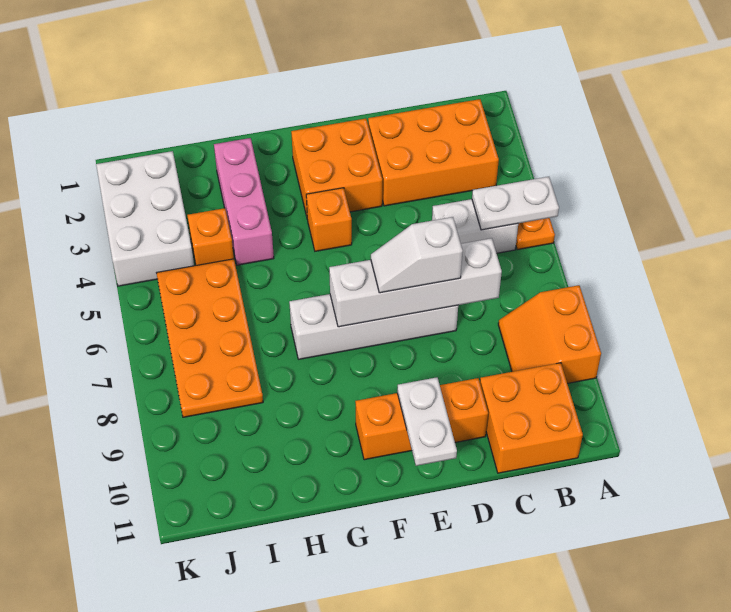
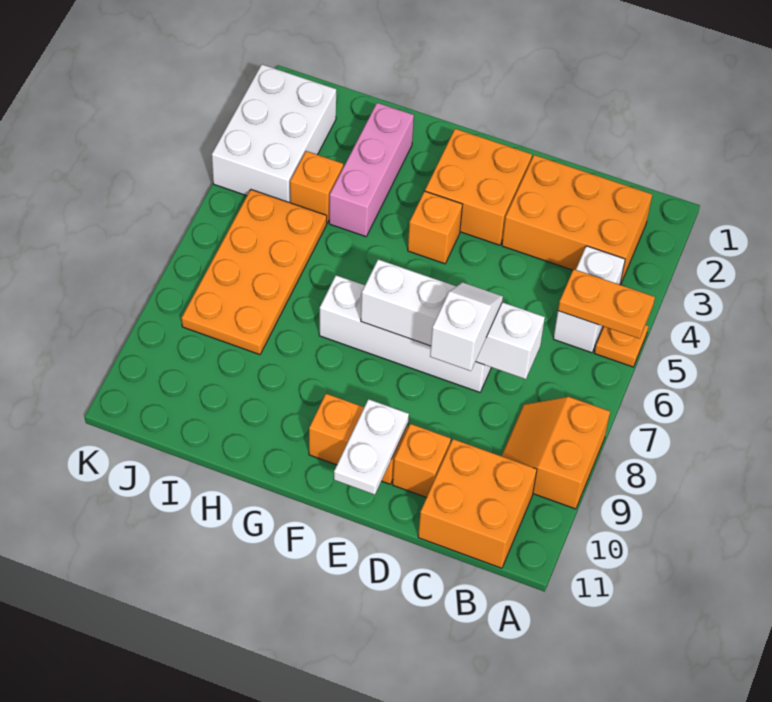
white plate A5:B5 level 2 -> orange plate A5:B5 level 2
white brick B5:C5 level 1 -> white brick B4:B5 level 1
white slope D7:E7 level 3 top D -> white slope D7:D8 level 3 top 8

